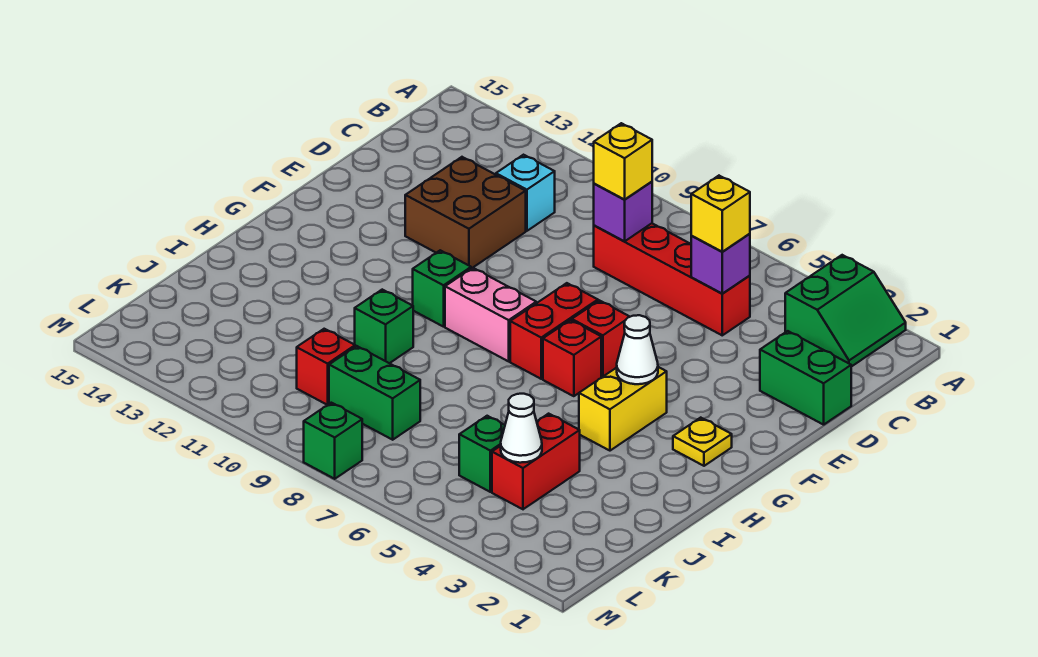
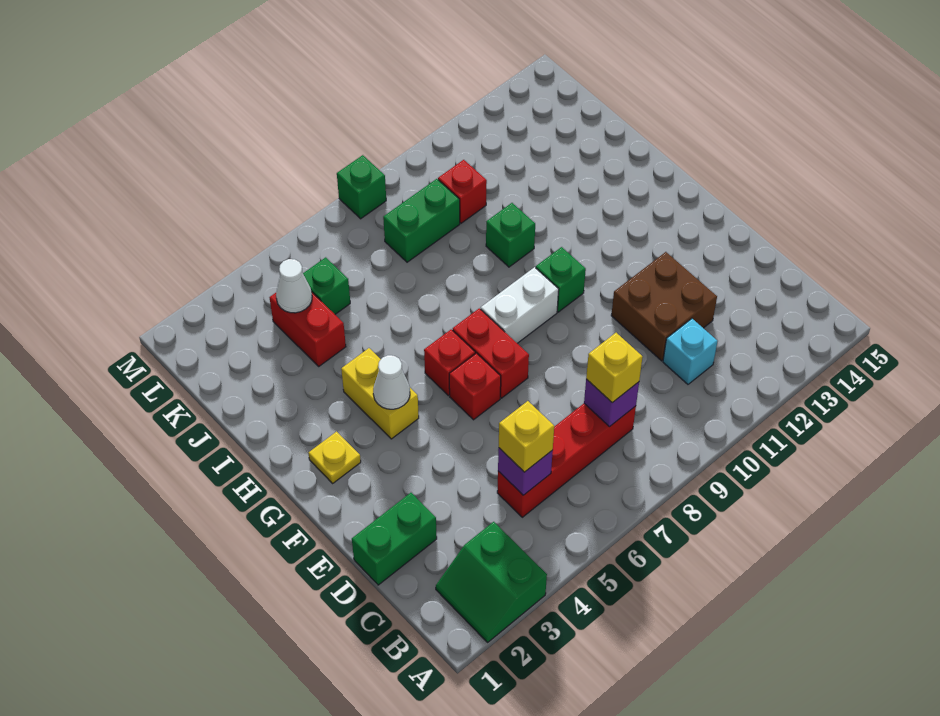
pink brick G8:G9 level 1 -> white brick G8:G9 level 1

